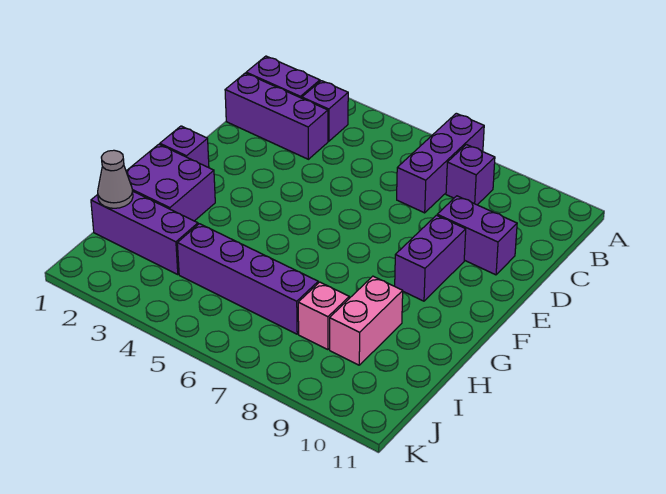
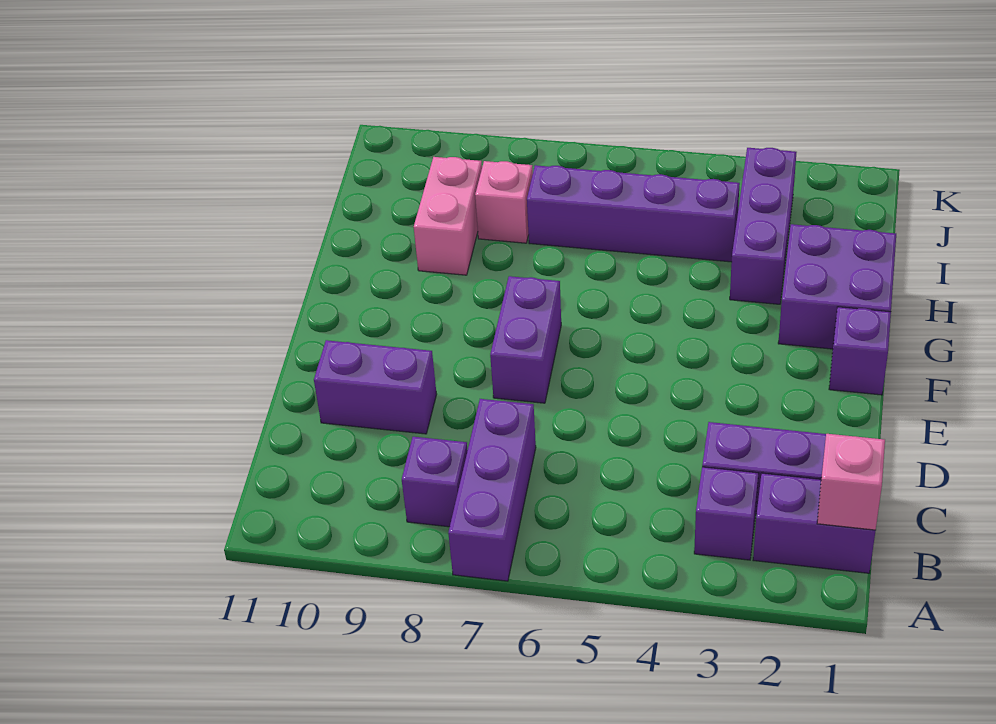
none -> pink brick B1 level 2
purple brick E9:F9 level 1 -> purple brick E7:F7 level 1
purple brick I1:I3 level 1 -> purple brick H3:J3 level 1
grey cone I1 level 2 -> none

